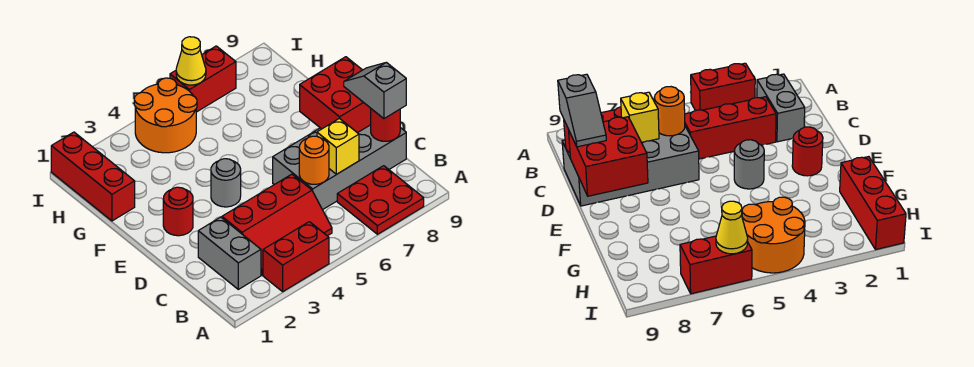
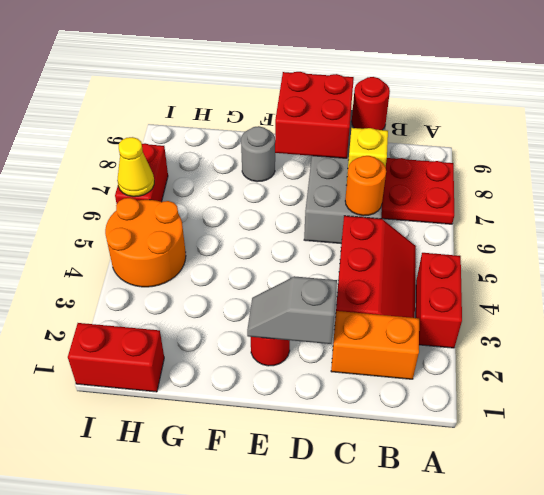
grey brick B2:C2 level 1 -> orange brick B2:C2 level 1
grey slope C9:D9 level 3 top C -> grey slope D2:E2 level 2 top D
grey round brick E4 level 1 -> grey round brick F8 level 1
red brick G1:I1 level 1 -> red brick H1:I1 level 1

